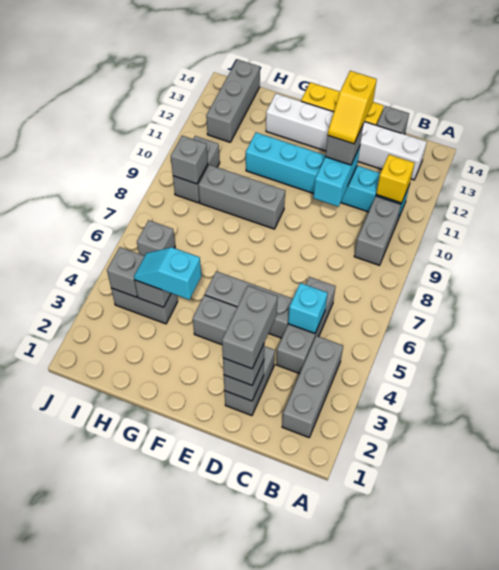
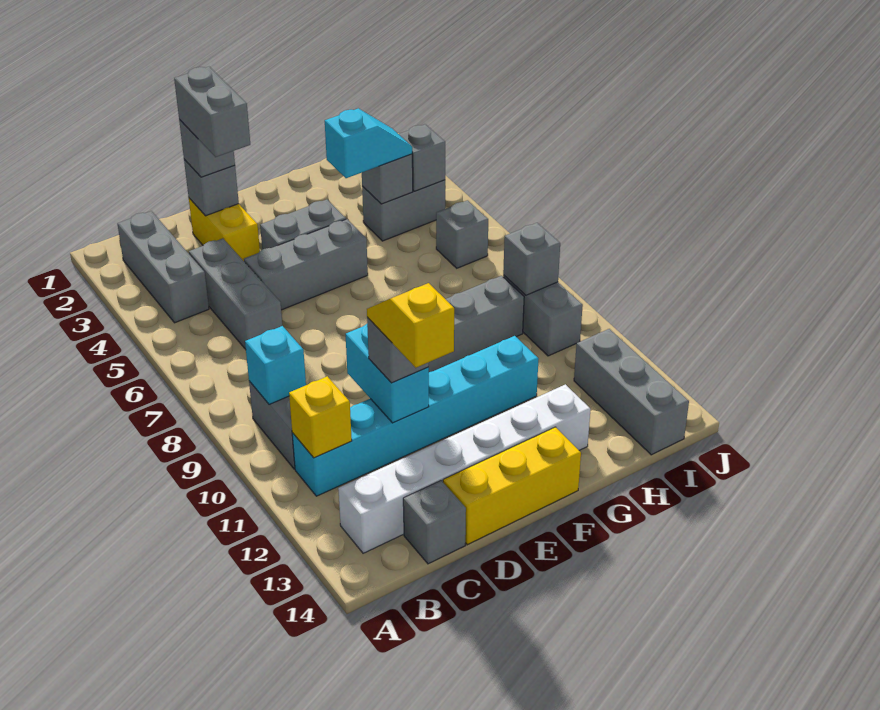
cyan brick C5 level 2 -> cyan brick B9 level 2
grey brick D2:D3 level 1 -> yellow brick D2:D3 level 1

